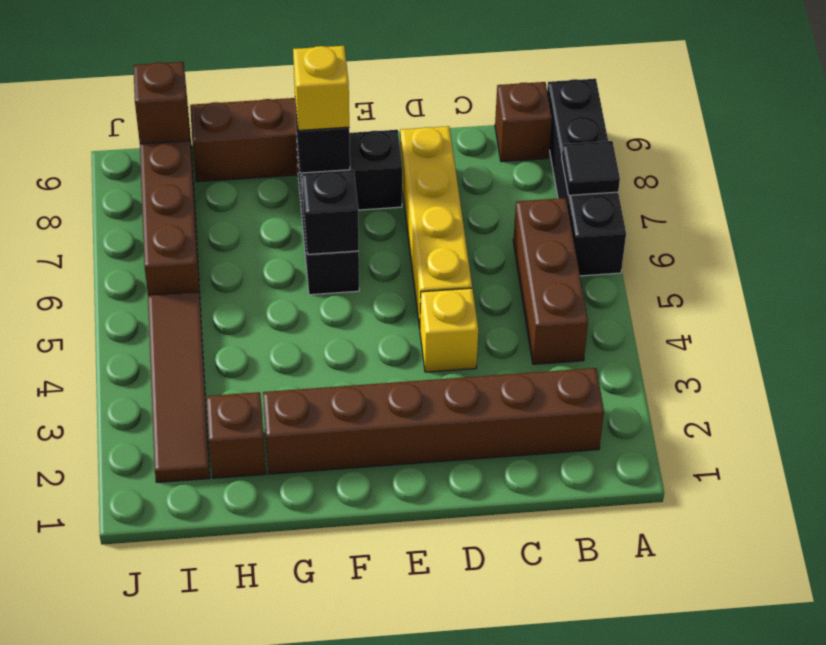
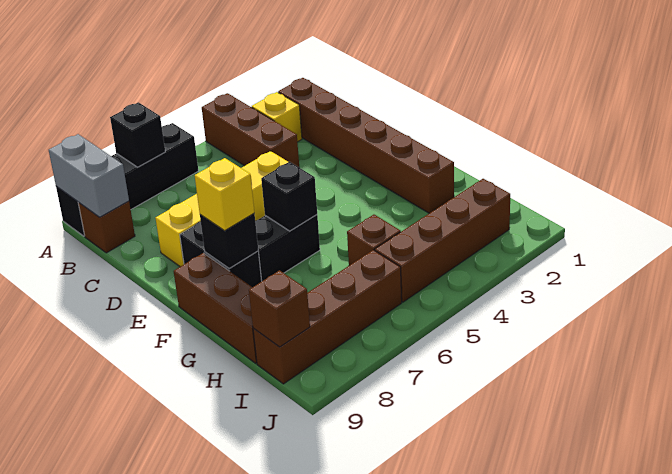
black tile A7 level 2 -> black brick A7 level 2
none -> grey brick A9:B9 level 2
brown brick B4:B6 level 1 -> brown brick A4:C4 level 1
yellow brick D4 level 1 -> yellow brick B3 level 1
brown brick H2 level 1 -> brown brick H5 level 1
brown tile I2:I5 level 1 -> brown brick I2:I5 level 1

